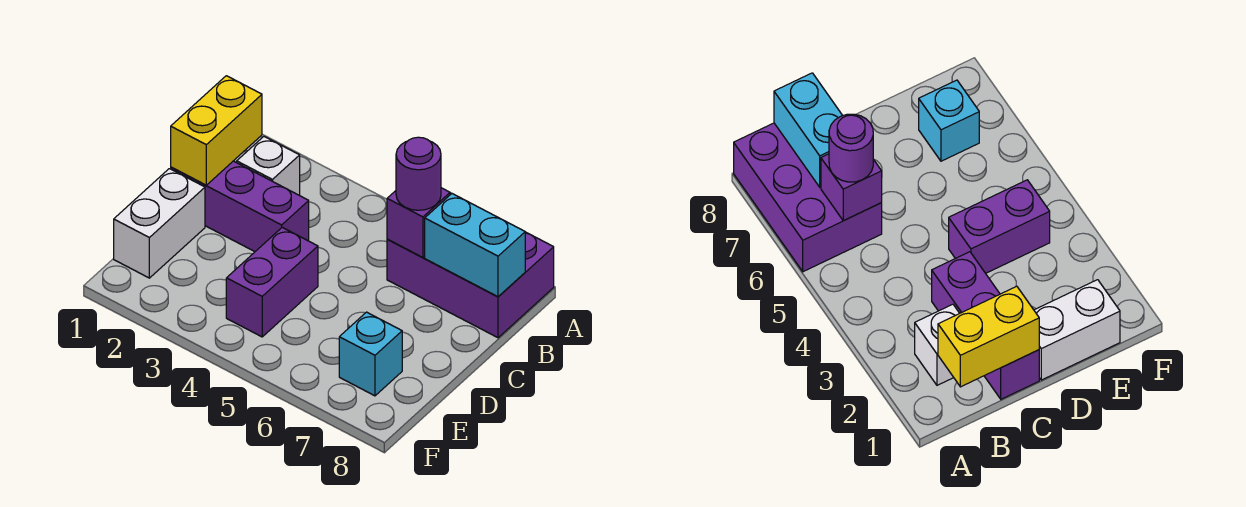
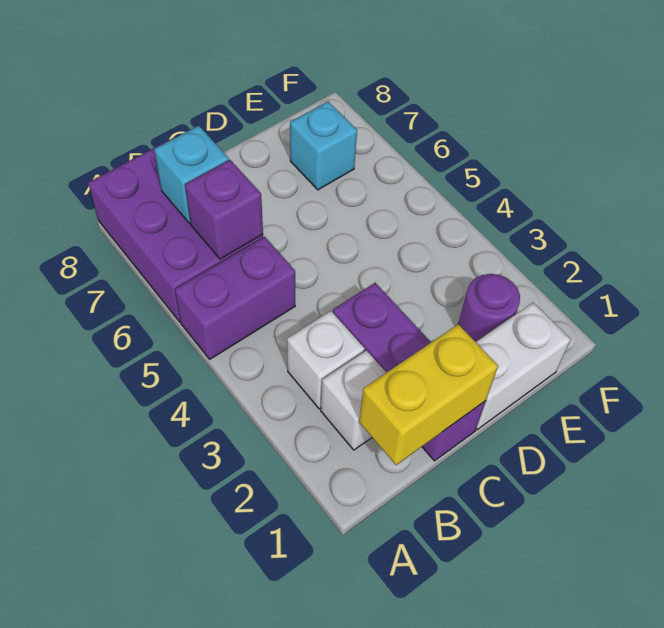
none -> white brick B3 level 1
purple round brick B6 level 3 -> purple round brick E2 level 1
cyan brick B7:B8 level 2 -> cyan brick B7 level 2
purple brick D4:E4 level 1 -> purple brick A5:B5 level 1

